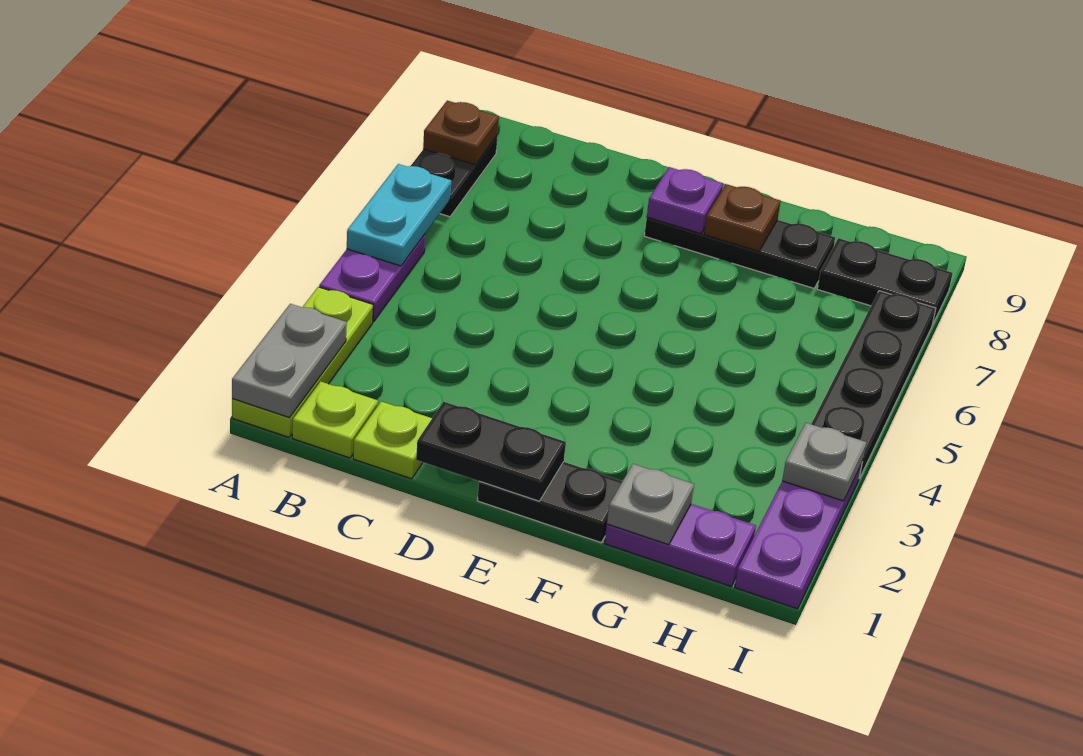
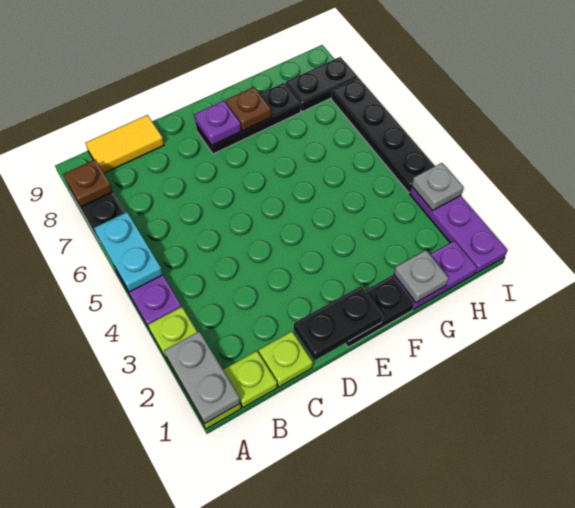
none -> yellow tile B9:C9 level 1

